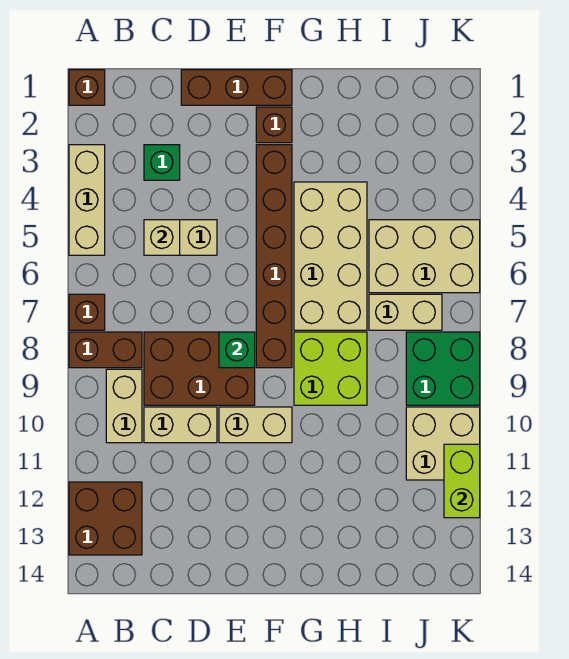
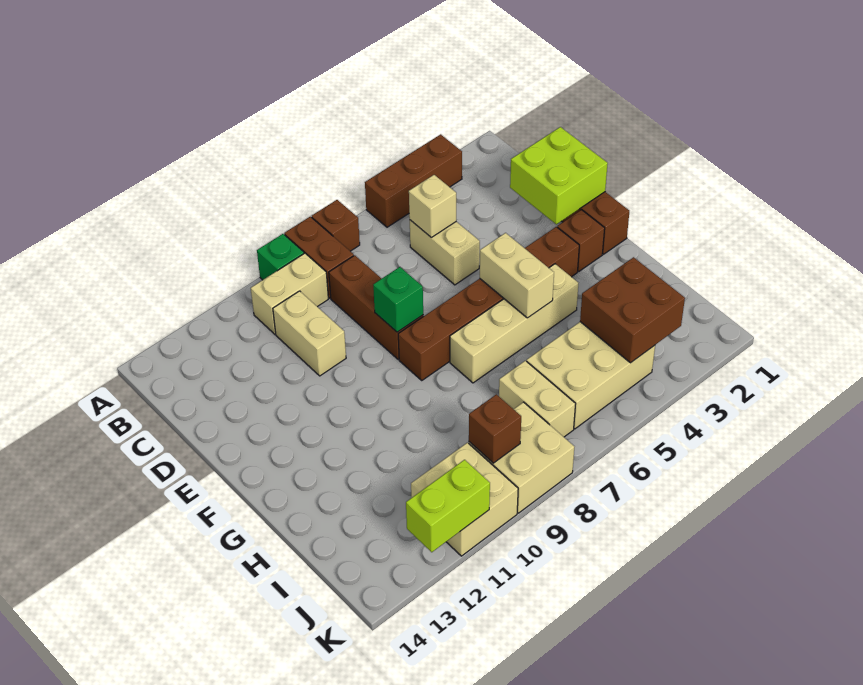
brown brick A1 level 1 -> brown brick J9 level 2
tan brick A3:A5 level 1 -> brown brick A3:A5 level 1
brown brick A12:B13 level 1 -> brown brick I3:J4 level 2
green brick C3 level 1 -> green brick A9 level 1
brown brick C8:E9 level 1 -> brown brick C8:E8 level 1
tan brick E10:F10 level 1 -> tan brick F5:G5 level 2
tan brick G4:H7 level 1 -> tan brick G4:G7 level 1
lime brick G8:H9 level 1 -> lime brick D1:E2 level 2
tan brick I5:K6 level 1 -> tan brick I4:J6 level 1
green brick J8:K9 level 1 -> tan brick J8:K9 level 1

